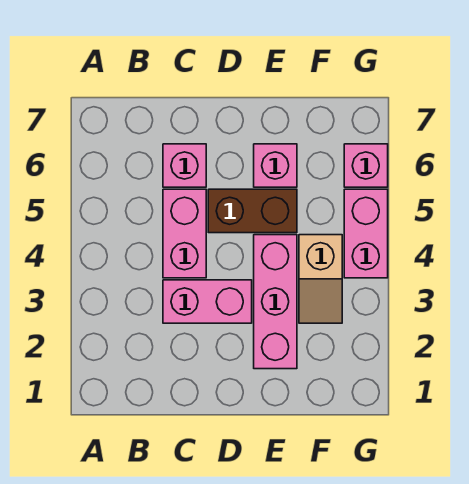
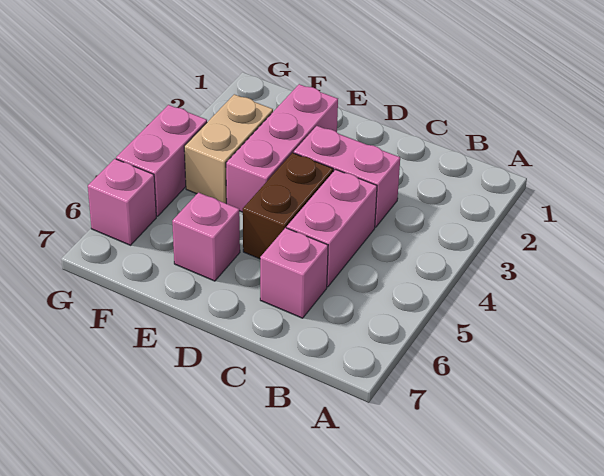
brown brick D5:E5 level 1 -> brown brick D4:D5 level 1
tan slope F3:F4 level 1 top 4 -> tan brick F3:F4 level 1

